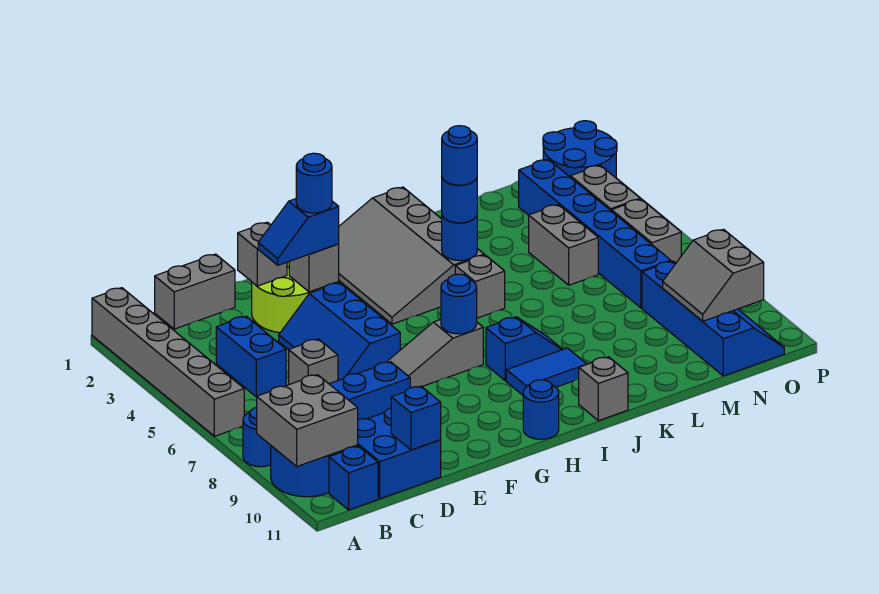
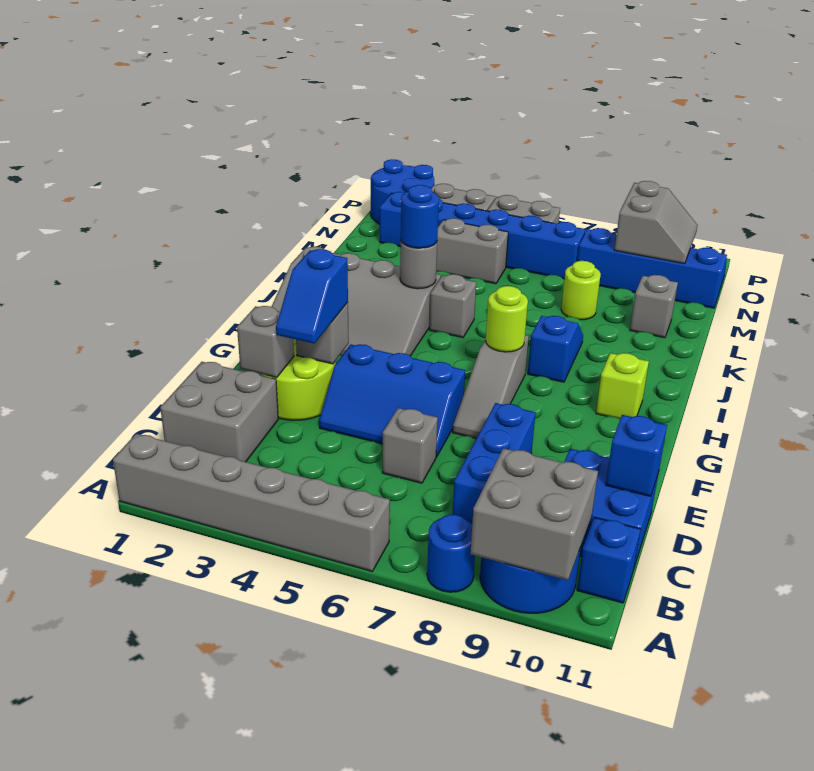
grey brick C1:D1 level 1 -> grey brick C1:D2 level 1
blue brick C4:C5 level 1 -> none
blue round brick F3 level 4 -> none
blue round brick H7 level 2 -> lime round brick H7 level 2
none -> lime brick H10 level 1
blue round brick H11 level 1 -> none
blue tile I9:J9 level 1 -> none
blue round brick J4 level 2 -> grey round brick J4 level 2
blue round brick J4 level 4 -> none
grey brick J11 level 1 -> grey brick L10 level 1
none -> lime round brick L8 level 1
grey slope N9:O10 level 2 top O -> grey slope N9:O10 level 2 top 9

